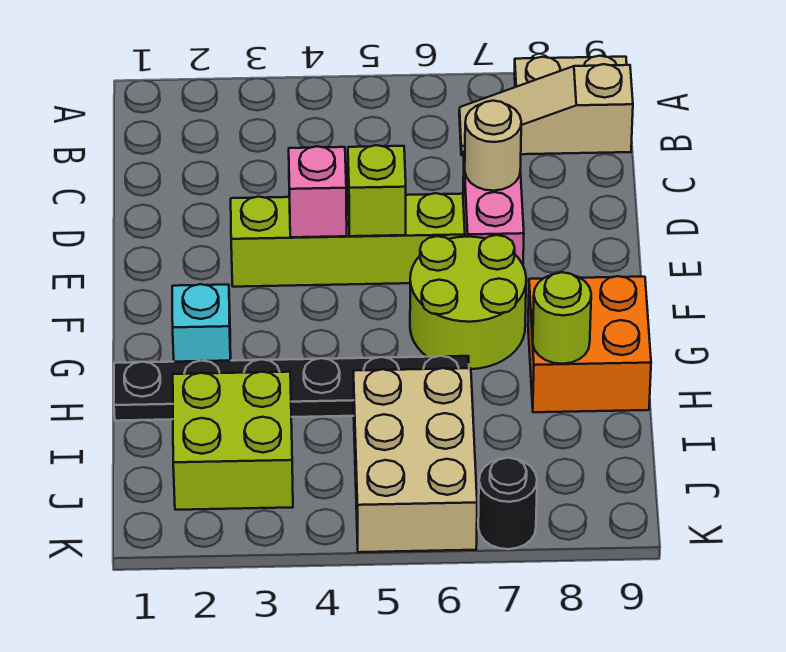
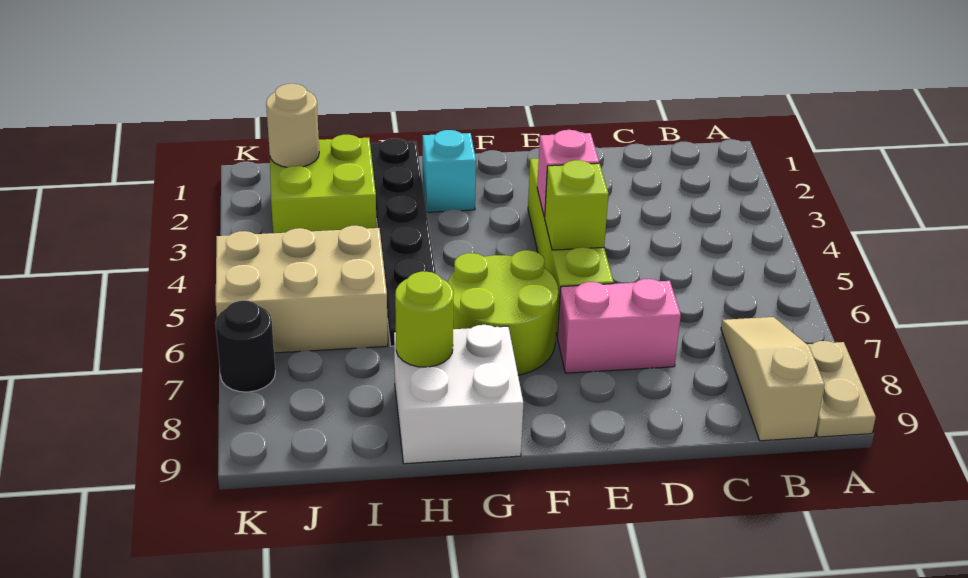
tan round brick D7 level 2 -> tan round brick J2 level 2
orange brick G8:H9 level 1 -> white brick G8:H9 level 1

